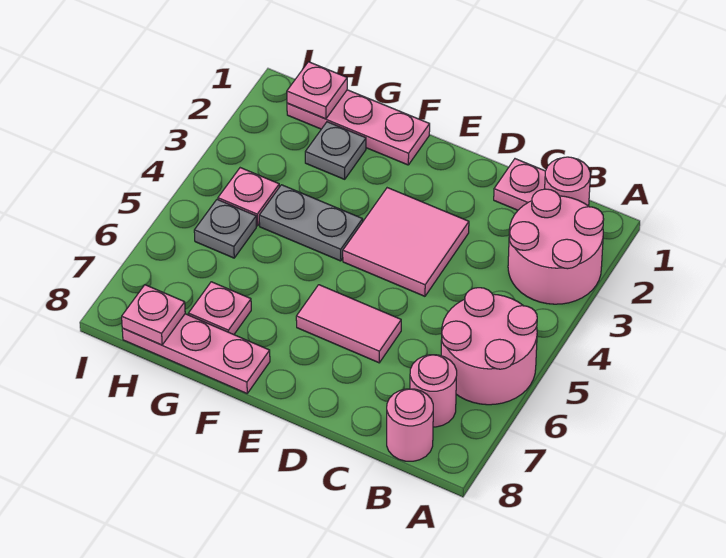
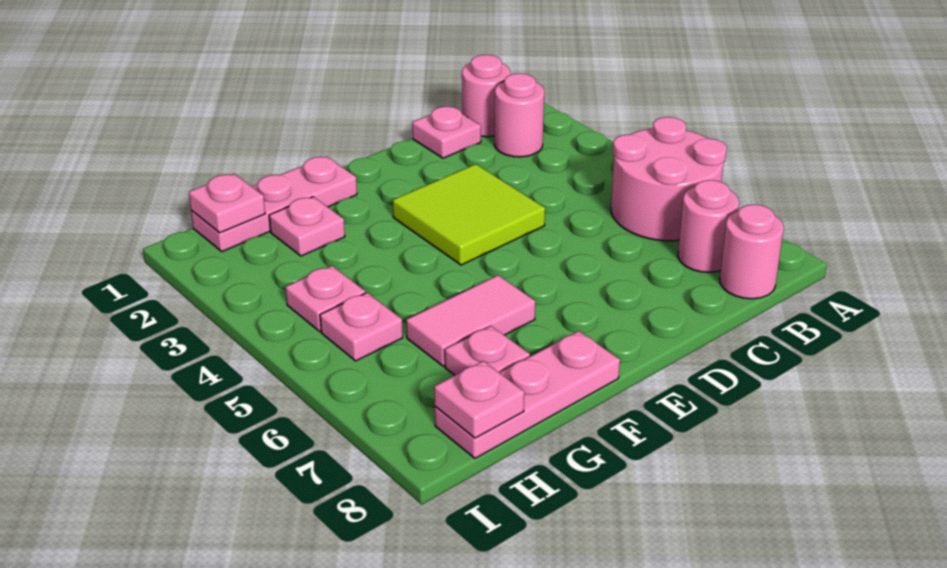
pink round brick A2:B3 level 1 -> pink round brick B2 level 1
pink tile D3:E4 level 1 -> lime tile D3:E4 level 1
pink tile D6:E6 level 1 -> pink tile F6:G6 level 1
grey plate F4:G4 level 1 -> none
grey plate G2 level 1 -> pink plate G2 level 1
grey plate H5 level 1 -> pink plate H5 level 1

